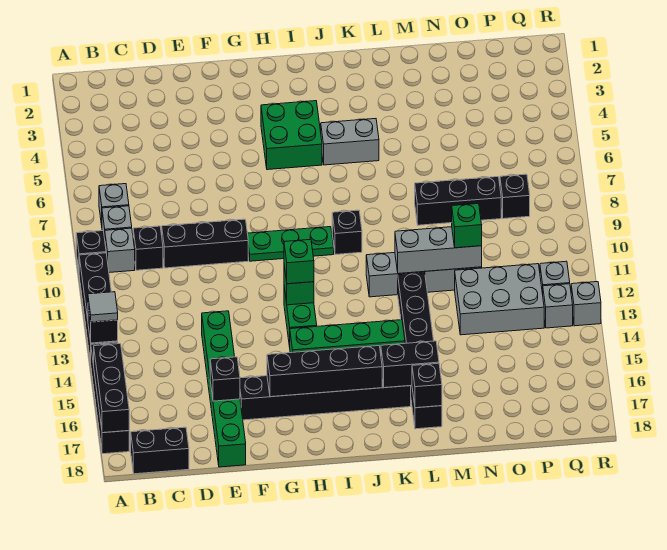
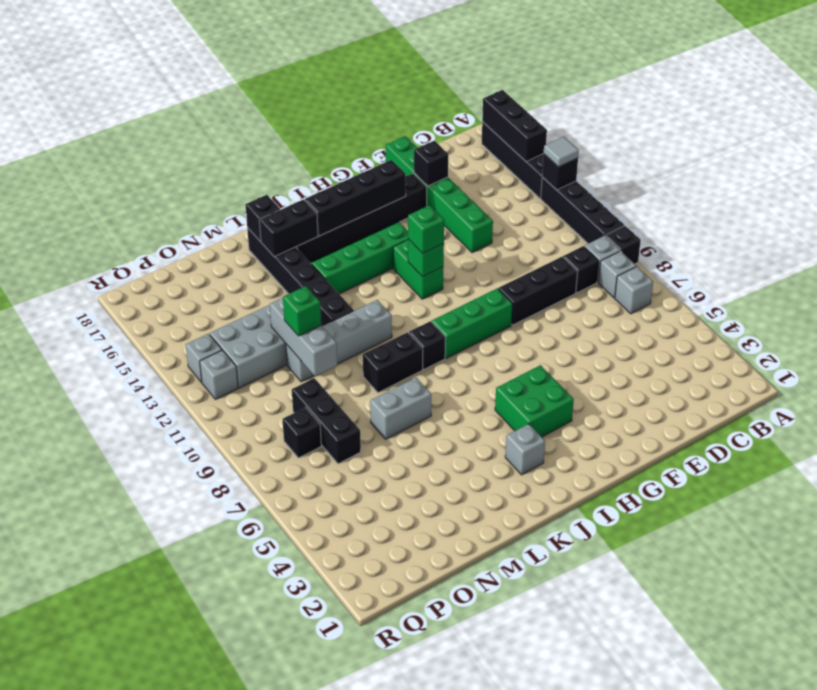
black brick B18:C18 level 1 -> black brick K9:L9 level 1
green plate G9:I9 level 1 -> green brick G9:I9 level 1
grey brick J5:K5 level 1 -> grey brick L7:M7 level 1
grey brick L11:N11 level 2 -> grey brick N10:N12 level 2
black brick M8:O8 level 1 -> black brick O7:O9 level 1
grey brick R13 level 1 -> grey brick J3 level 1

